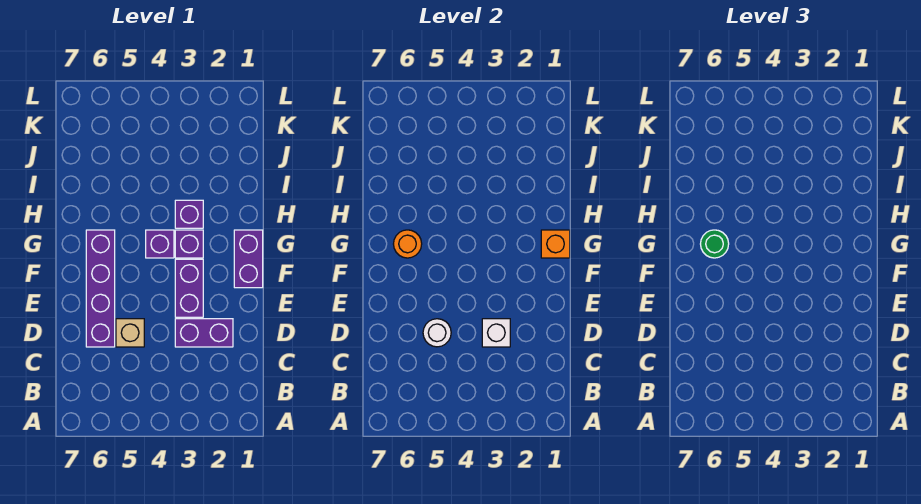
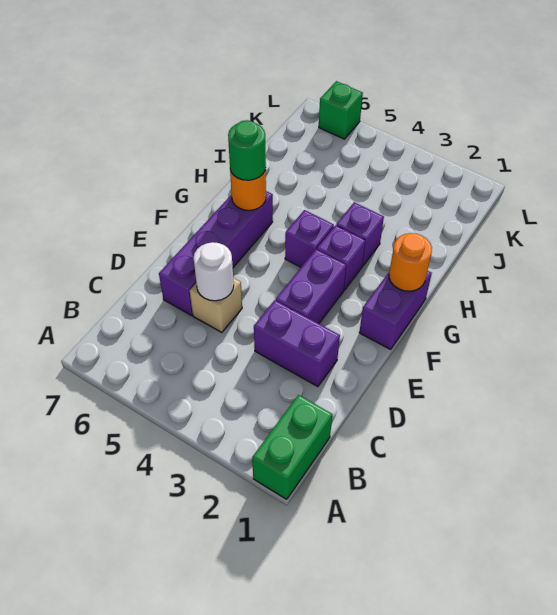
none -> green brick A1:B1 level 1
white brick D3 level 2 -> none
orange brick G1 level 2 -> orange round brick G1 level 2
none -> green brick L6 level 1

